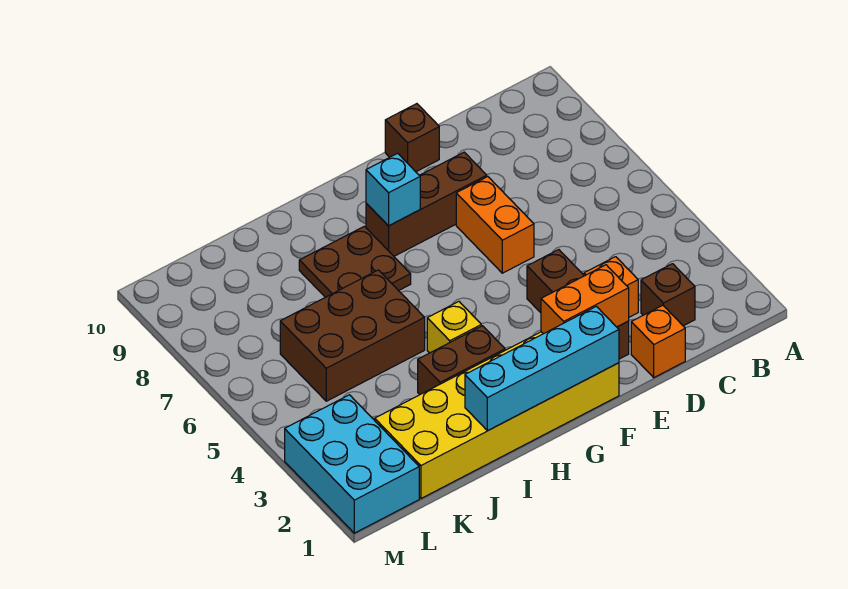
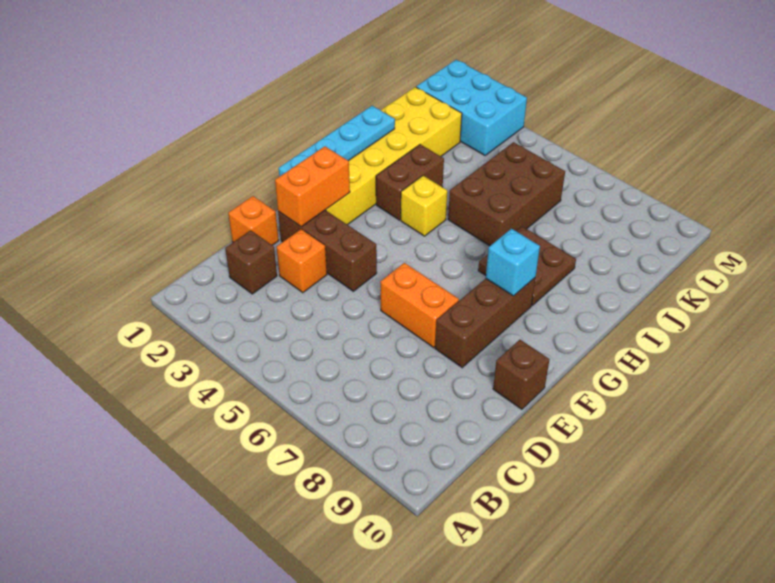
cyan brick F1:I1 level 2 -> cyan plate F1:I1 level 2

